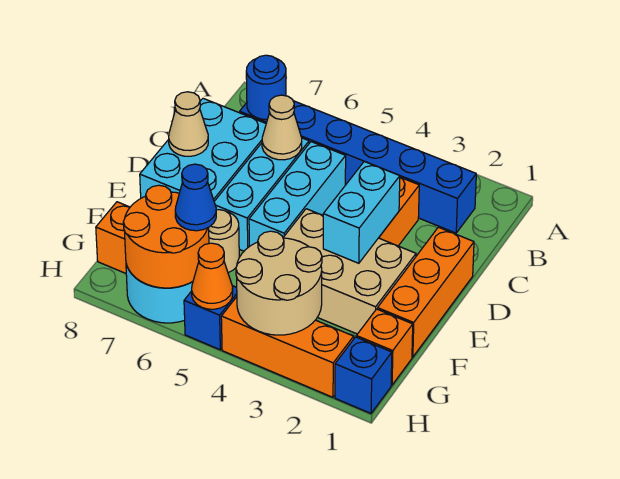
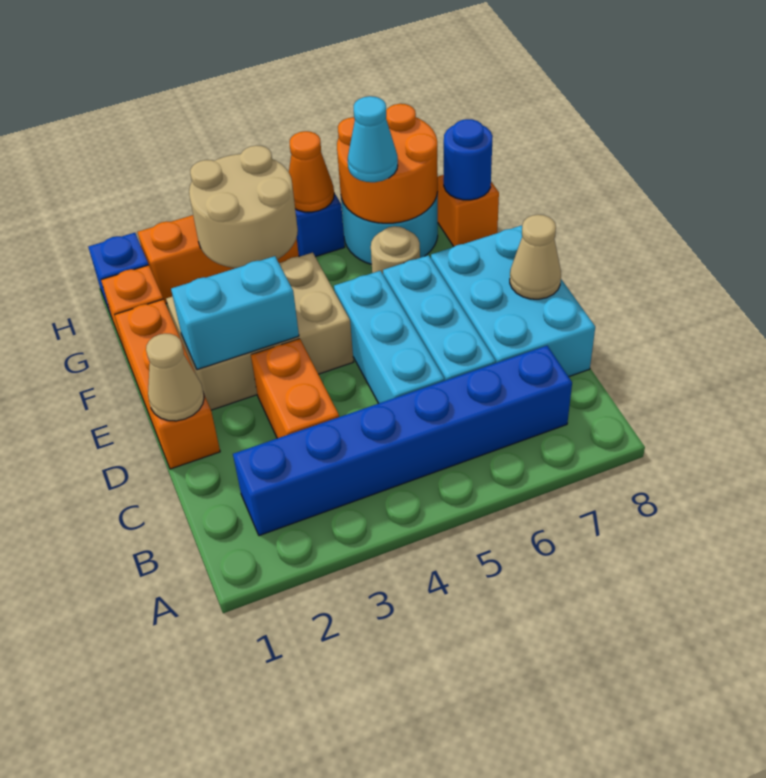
blue round brick B7 level 2 -> blue round brick G8 level 2
tan cone C6 level 2 -> tan cone D1 level 2
cyan brick D3:E3 level 2 -> cyan brick E2:E3 level 2
blue cone G6 level 3 -> cyan cone G6 level 3

